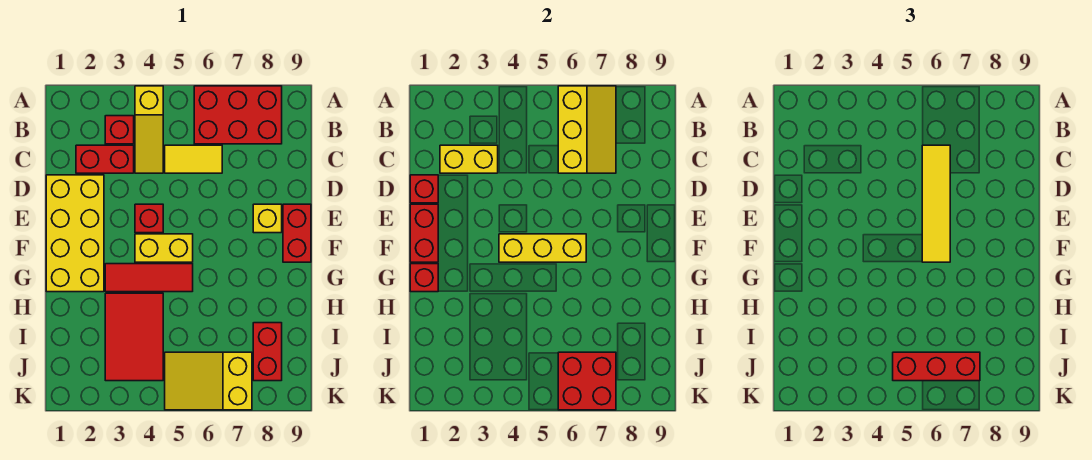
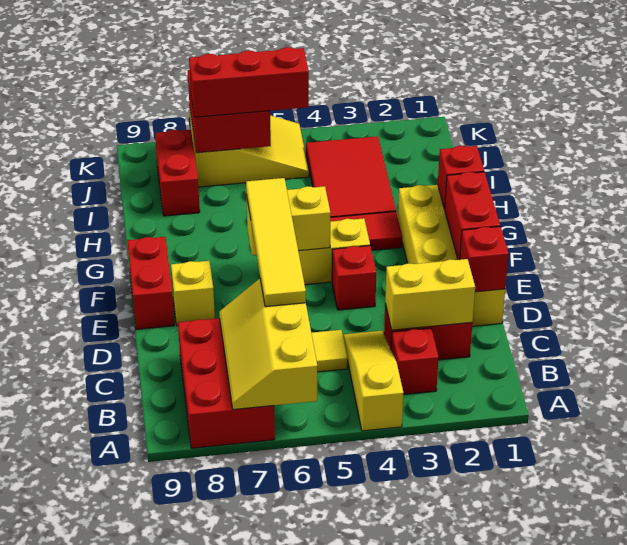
red brick A6:B8 level 1 -> red brick A7:C8 level 1
yellow brick F4:F6 level 2 -> yellow brick F5:F6 level 2

